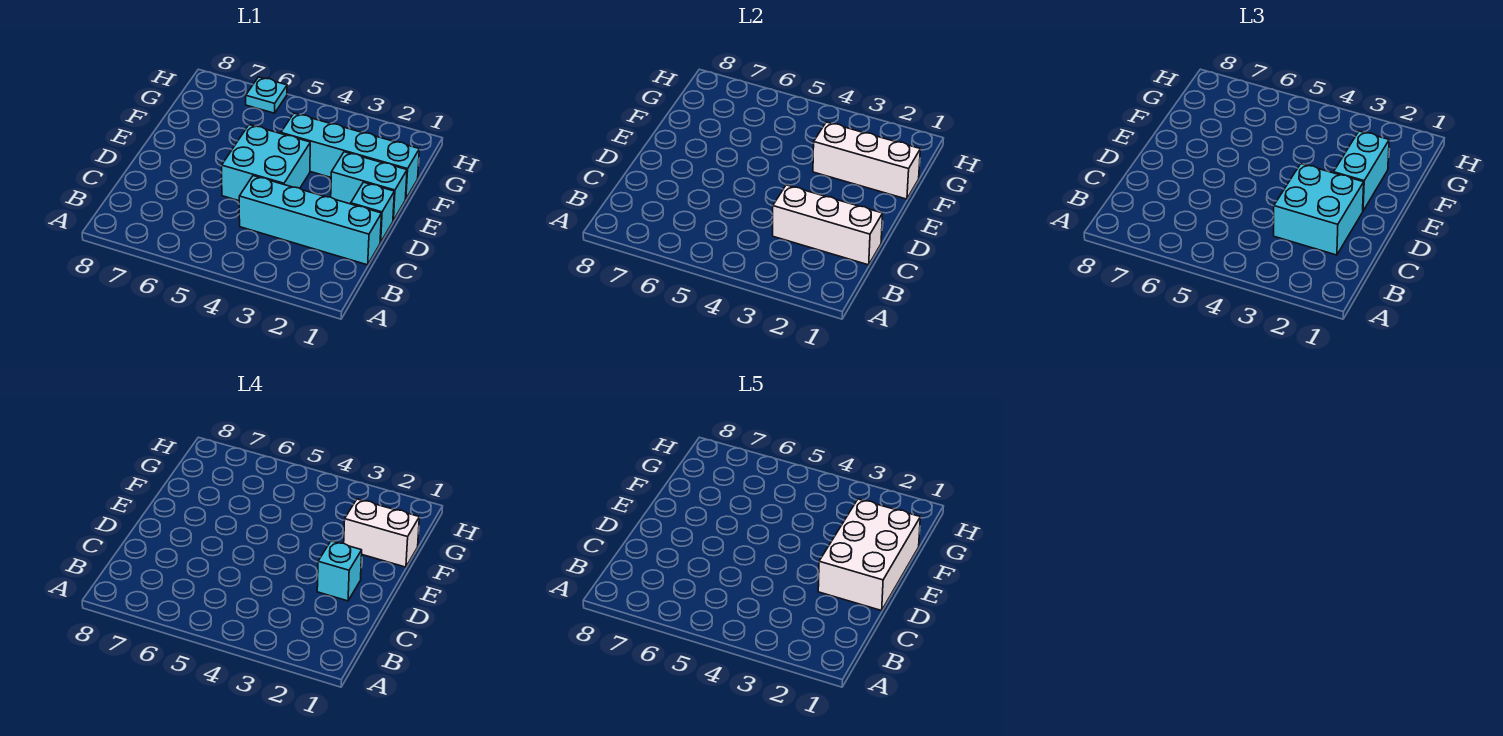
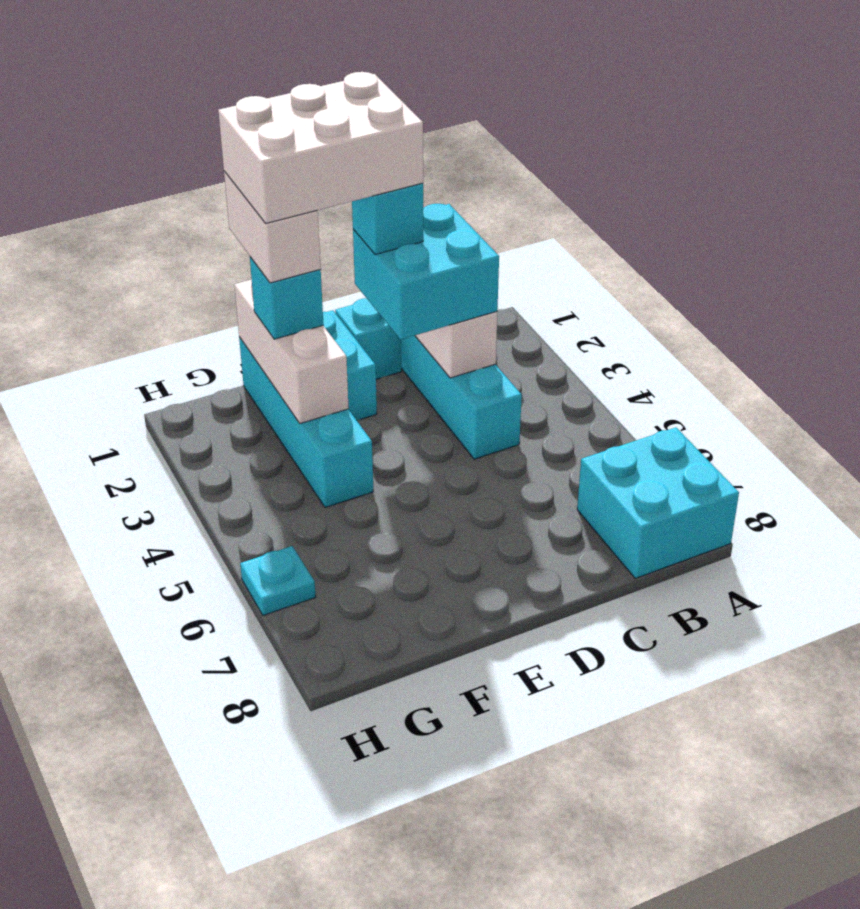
cyan brick D4:E5 level 1 -> cyan brick A7:B8 level 1
cyan brick E2:F2 level 3 -> cyan brick F2 level 3

